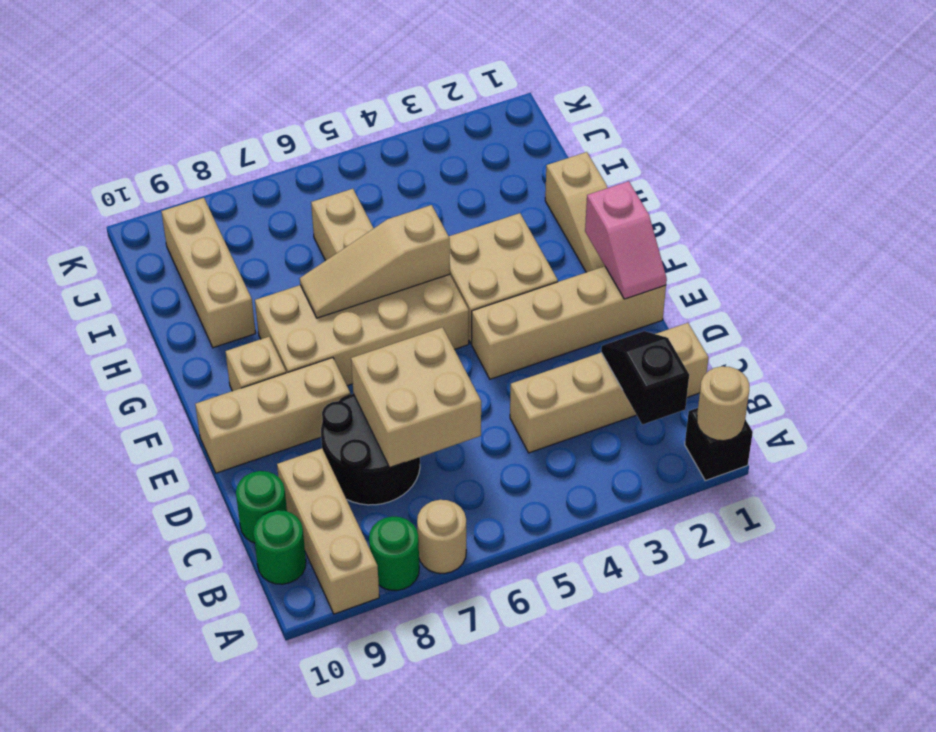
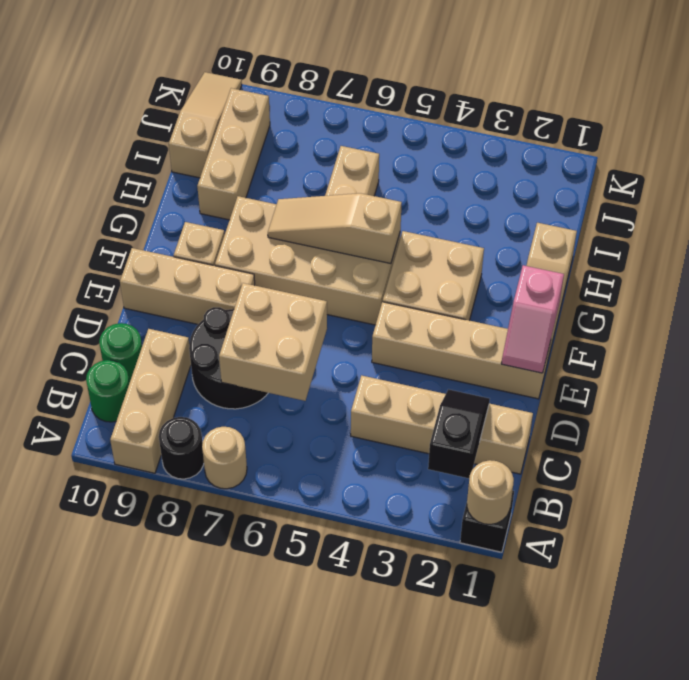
green round brick A8 level 1 -> black round brick A8 level 1
none -> tan slope I10:K10 level 1 top I

